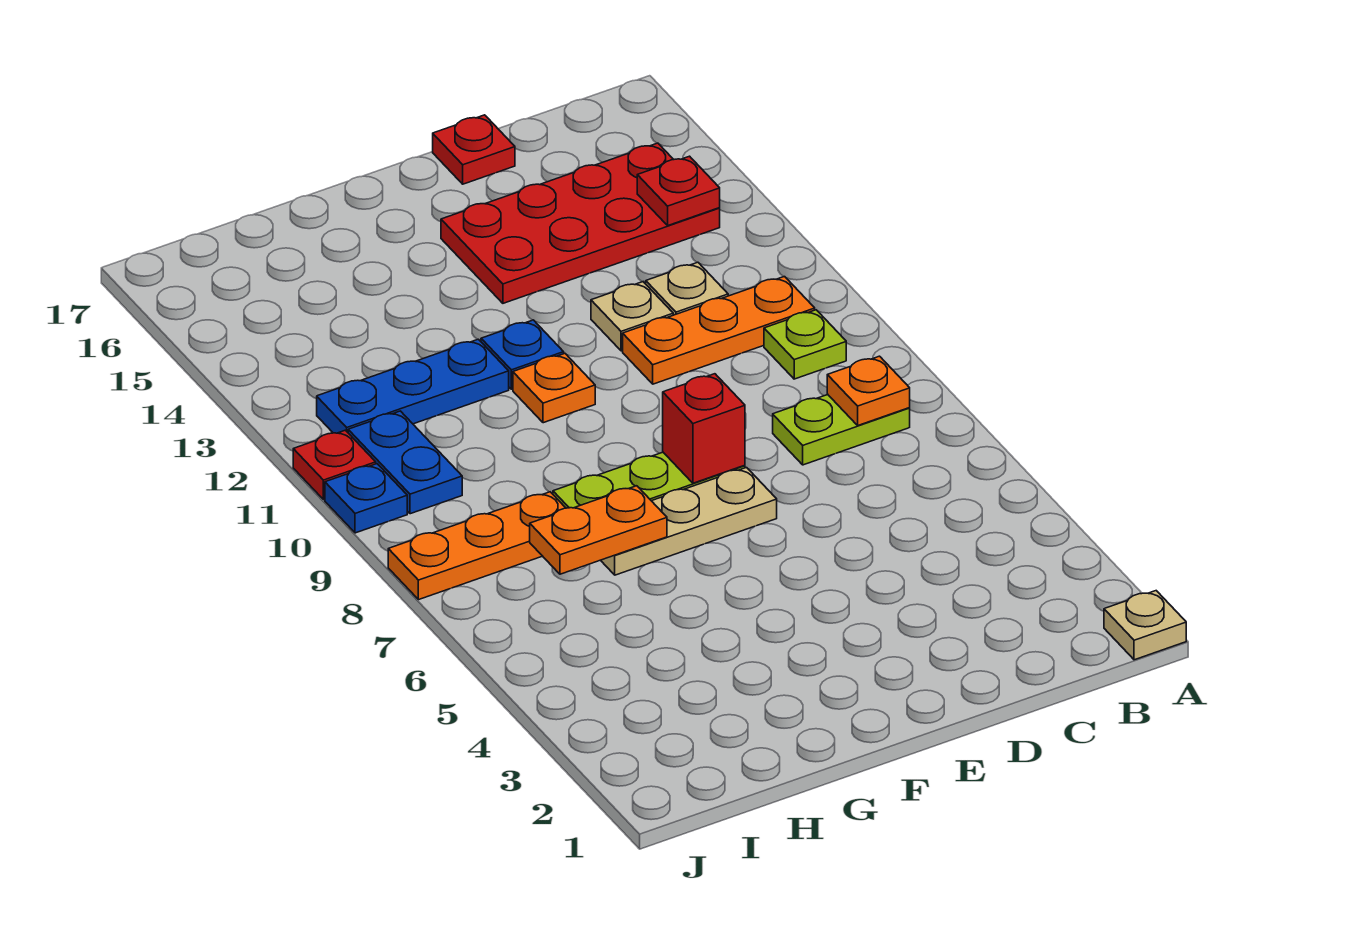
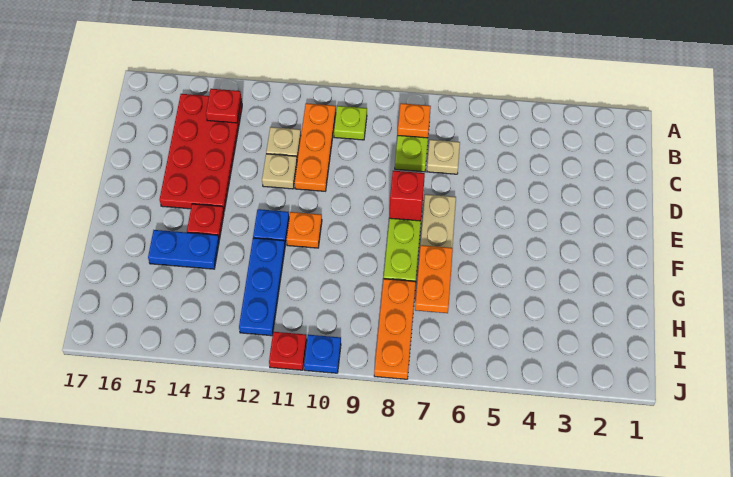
tan plate A1 level 1 -> tan plate C7 level 1
red plate D17 level 1 -> red plate F14 level 1
blue plate I10:I11 level 1 -> blue plate G14:G15 level 1

